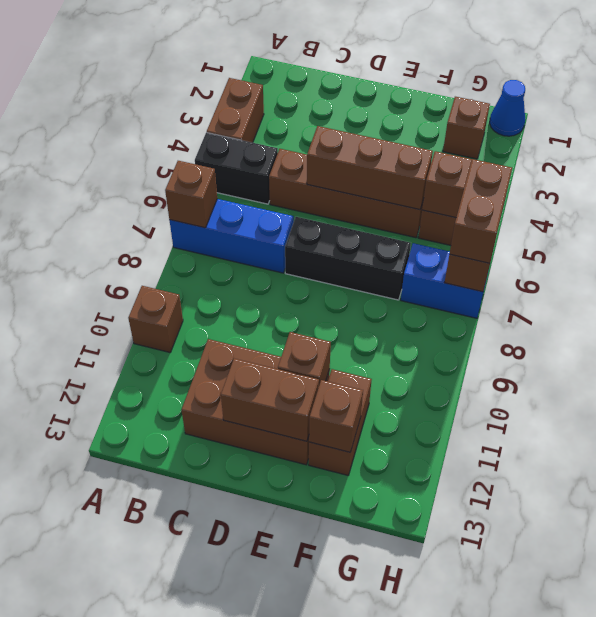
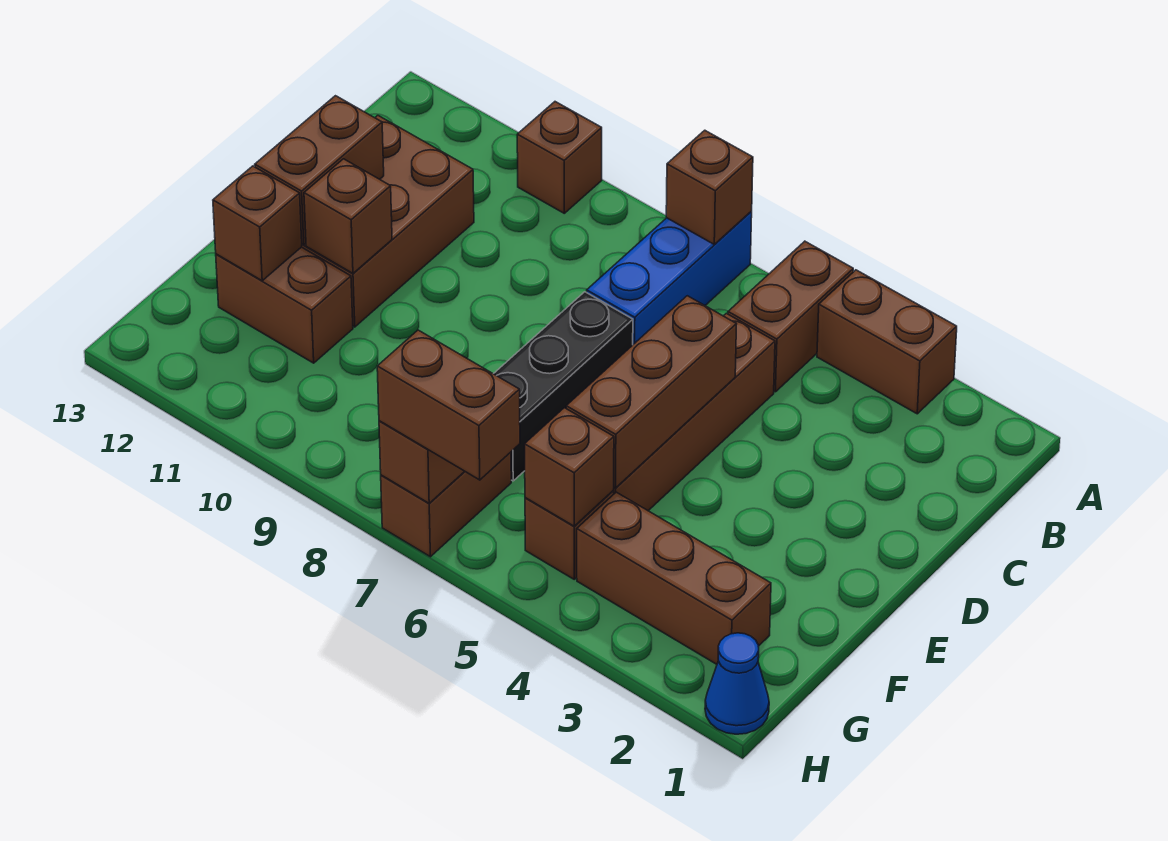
black brick A5:B5 level 1 -> brown brick A5:B5 level 1
brown brick G2 level 1 -> brown brick G2:G4 level 1
blue brick G7:H7 level 1 -> brown brick G7:H7 level 1

